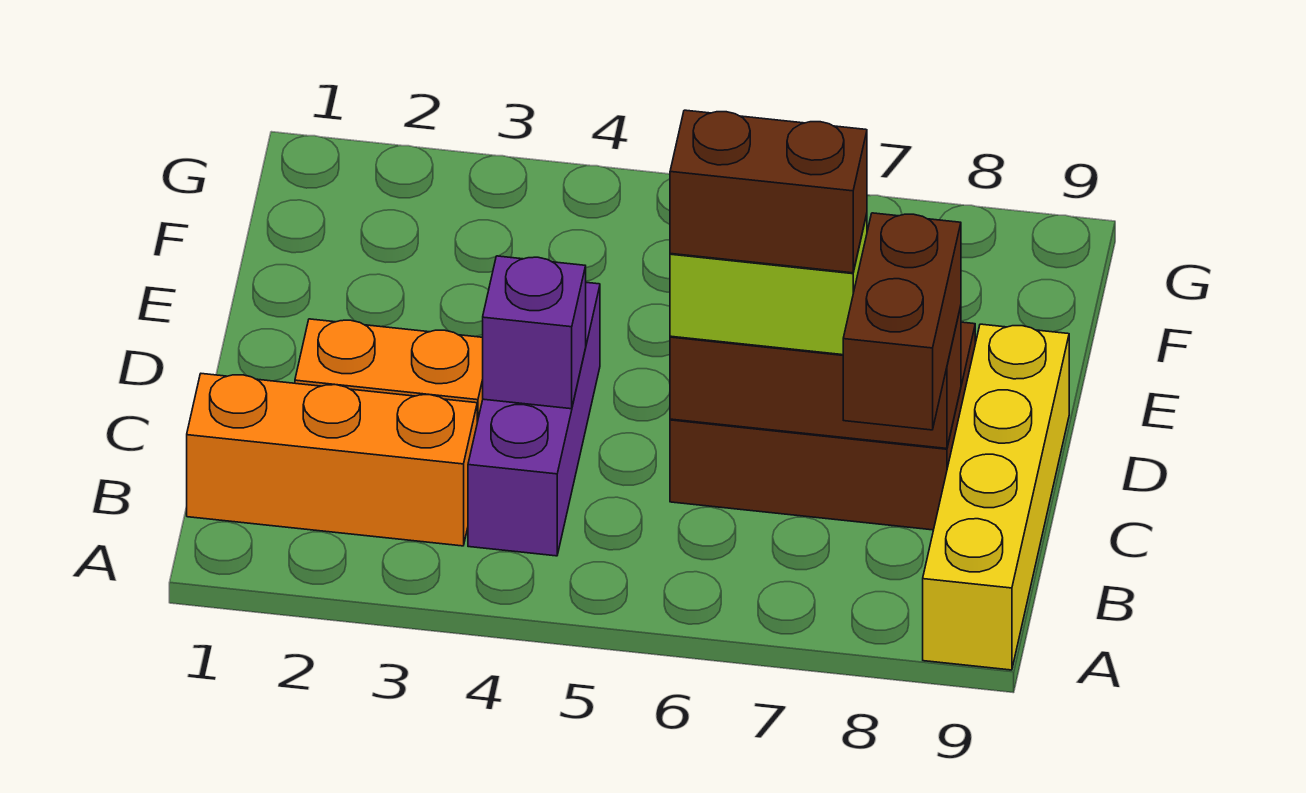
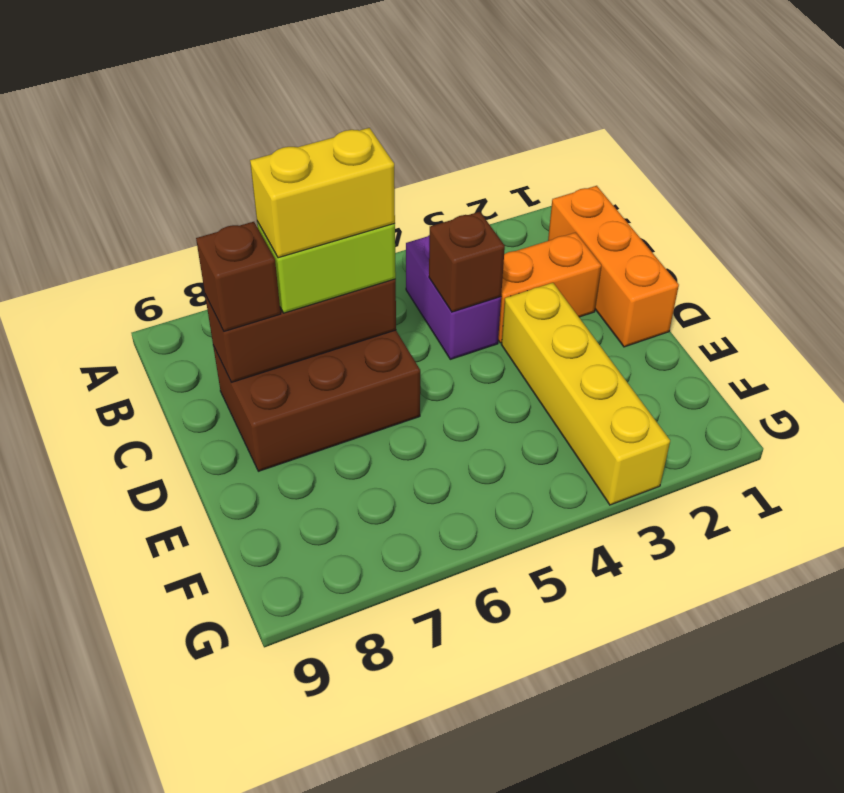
yellow brick A9:D9 level 1 -> yellow brick D3:G3 level 1
orange brick B1:B3 level 1 -> orange brick B1:D1 level 1
purple brick B4:D4 level 1 -> purple brick B4:C4 level 1
brown brick B8:C8 level 3 -> brown brick C8 level 3
purple brick C4 level 2 -> brown brick C4 level 2
brown brick C6:C7 level 4 -> yellow brick C6:C7 level 4

